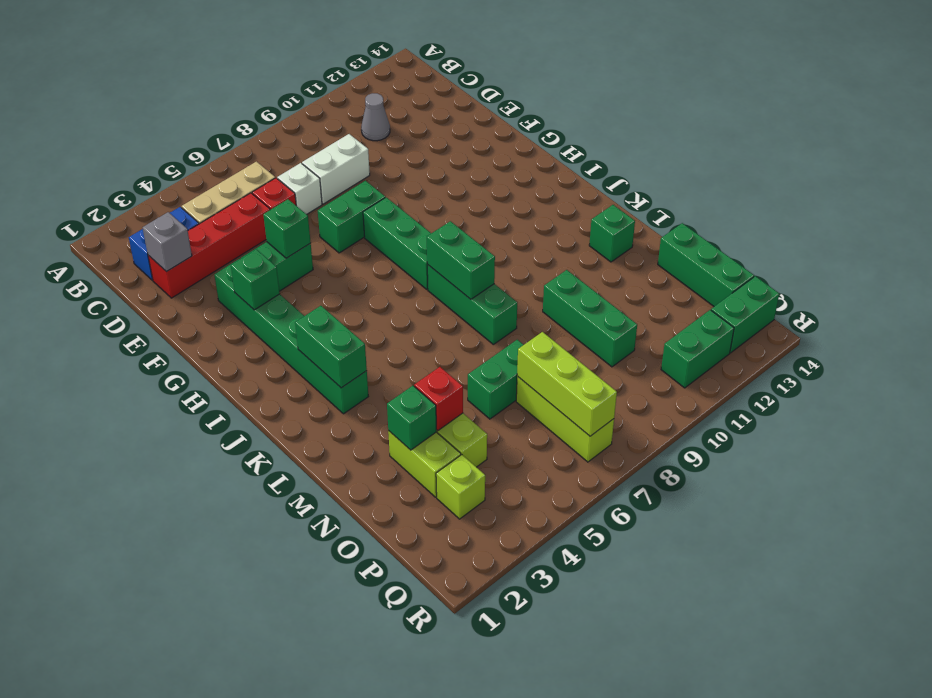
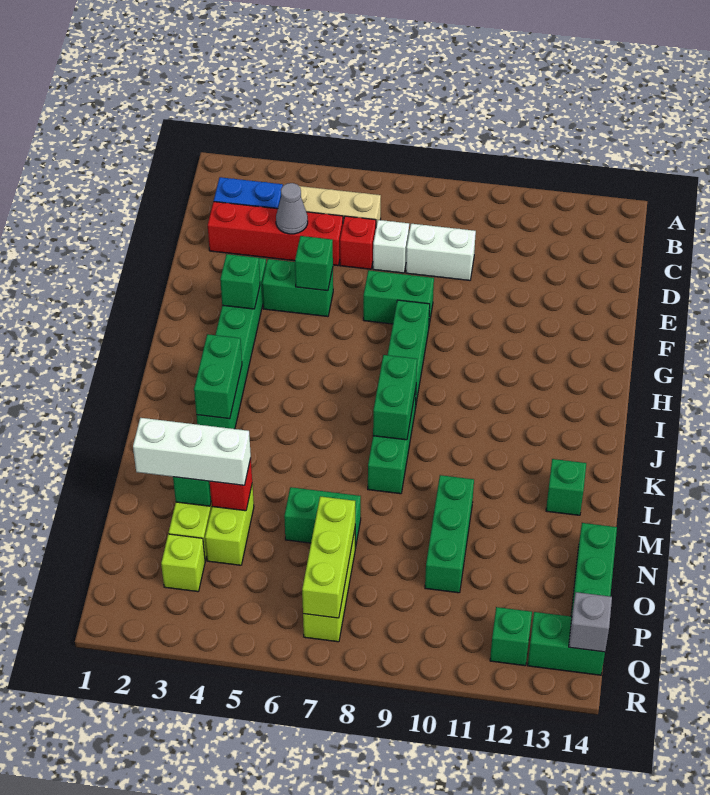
grey cone C11 level 1 -> grey cone D4 level 2
grey brick D2 level 2 -> grey brick Q14 level 2
none -> white brick N2:N4 level 3
green brick Q11:Q12 level 1 -> green brick Q12 level 1

